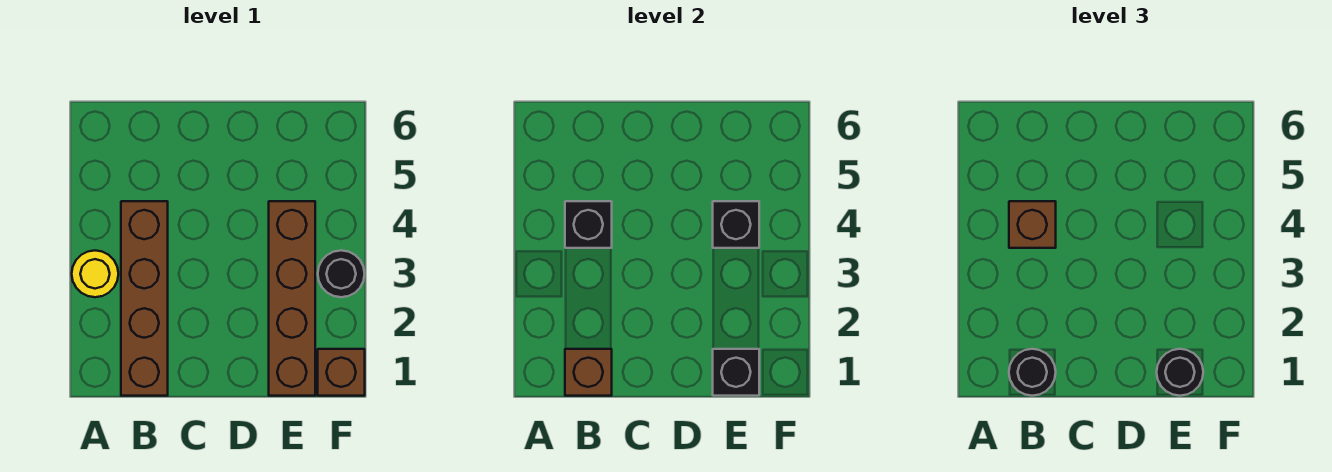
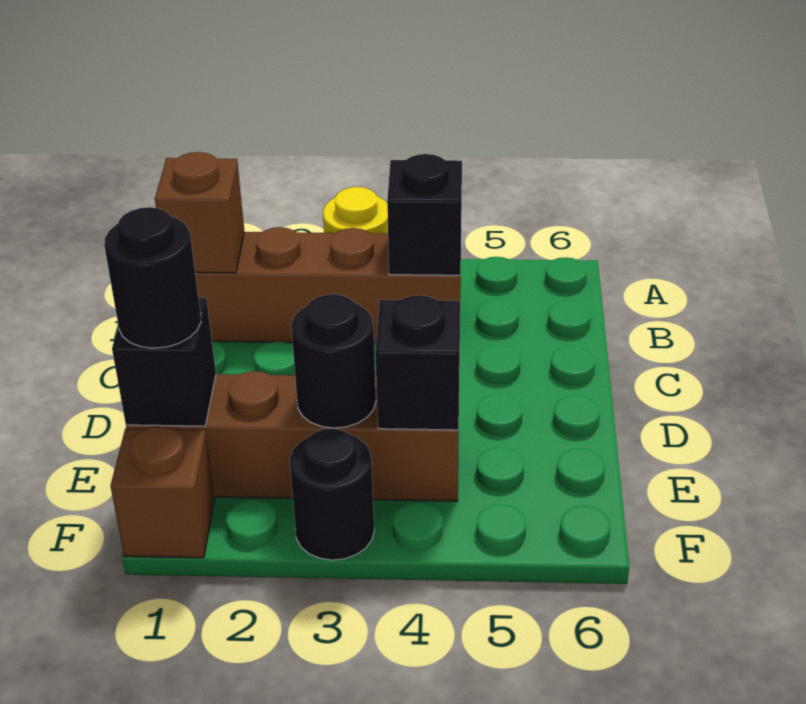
black round brick B1 level 3 -> black round brick E3 level 2
brown brick B4 level 3 -> none

